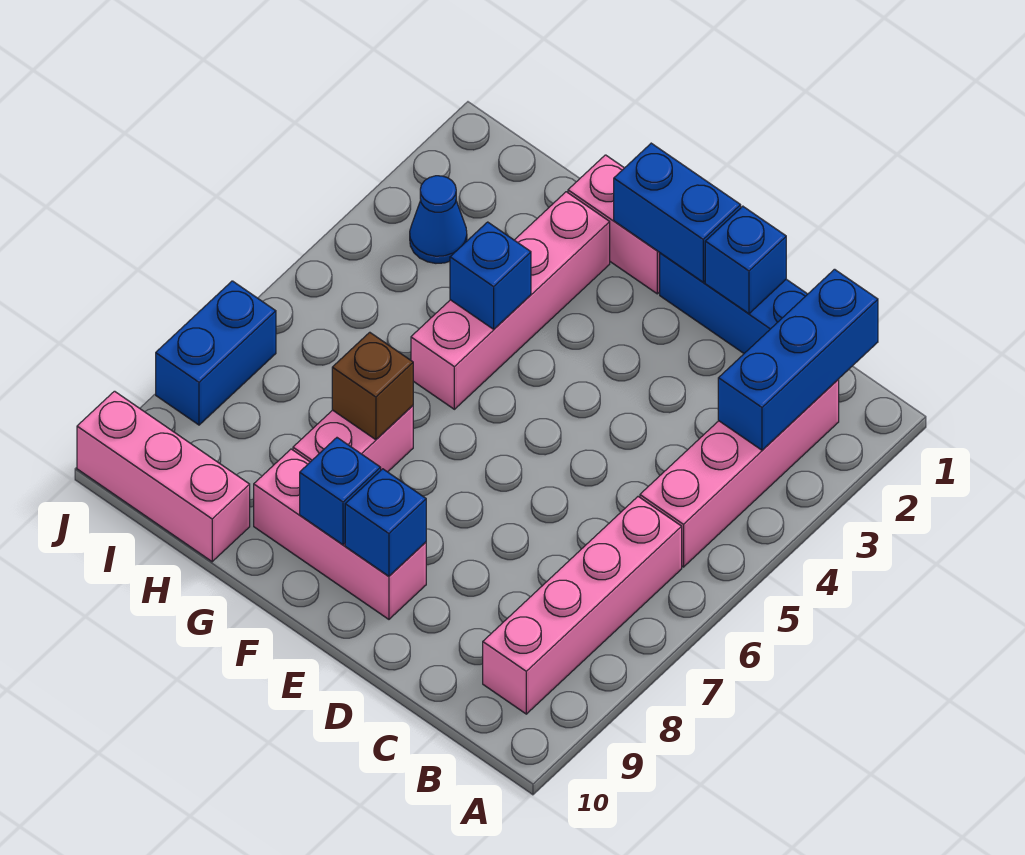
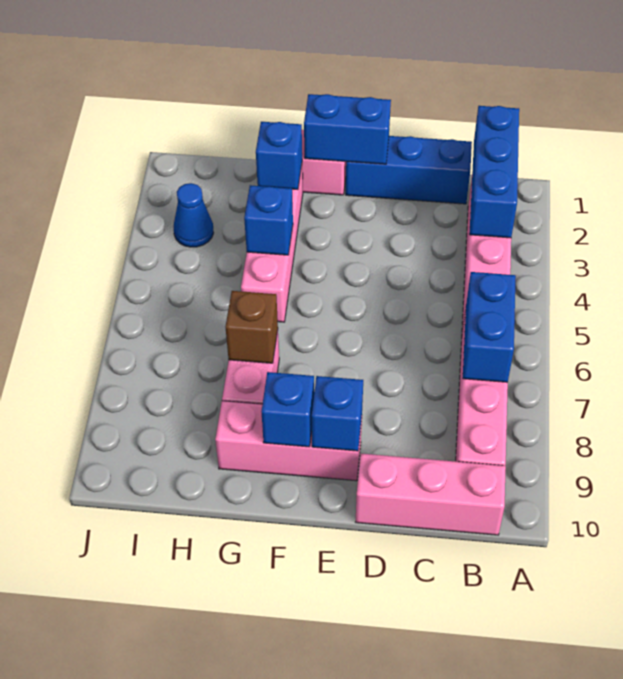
blue brick D1 level 2 -> blue brick G2 level 2
pink brick H10:J10 level 1 -> pink brick B10:D10 level 1
blue brick J7:J8 level 1 -> blue brick B6:B7 level 2

